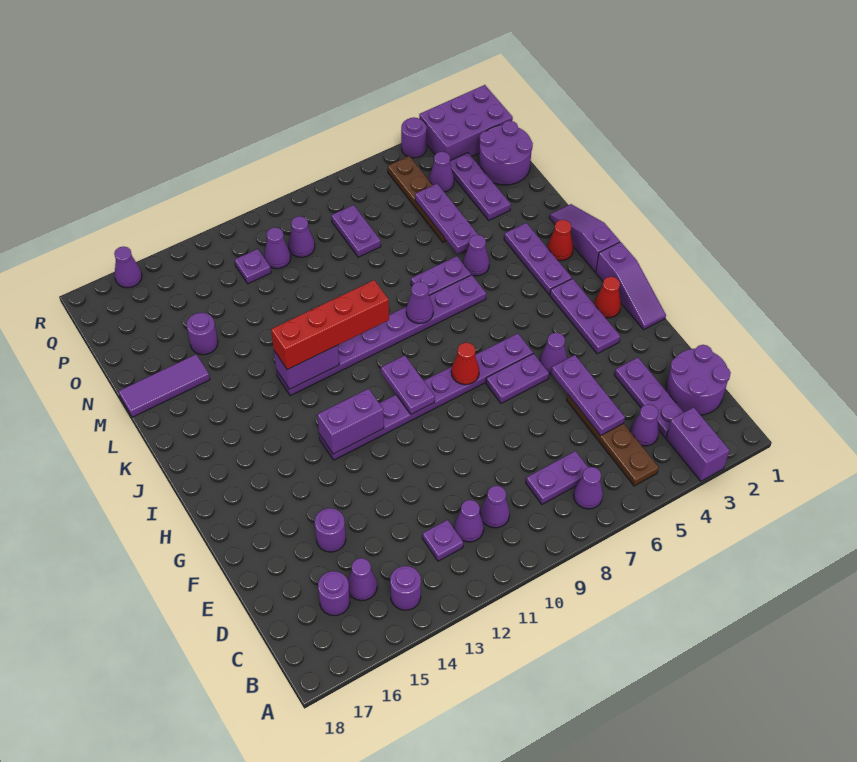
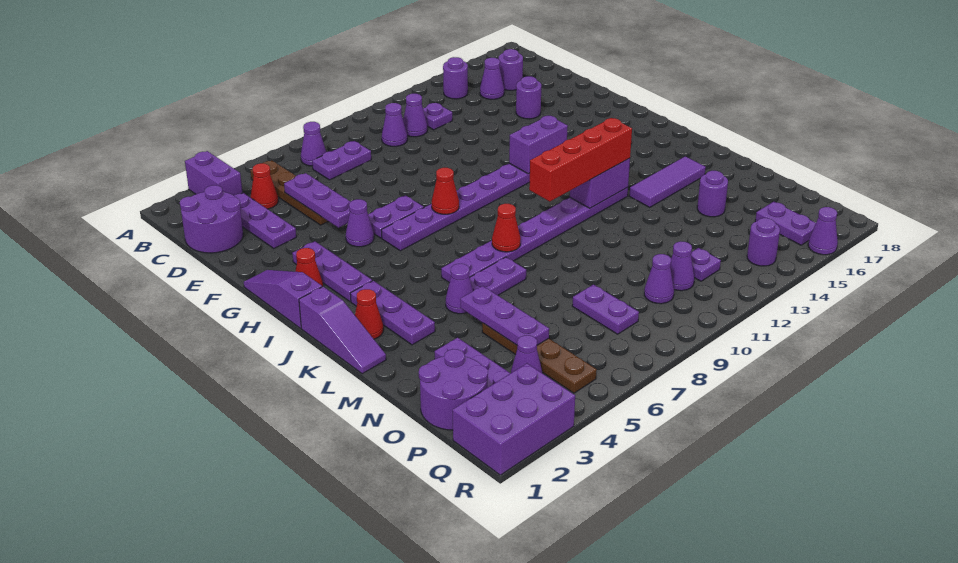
purple cone C4 level 1 -> red cone C4 level 1
purple plate H10:I10 level 2 -> purple plate P16:Q16 level 1
purple cone K8 level 2 -> red cone K8 level 2
purple tile M16:M18 level 1 -> purple tile L14:L16 level 1
purple round brick R4 level 1 -> purple round brick Q14 level 1

